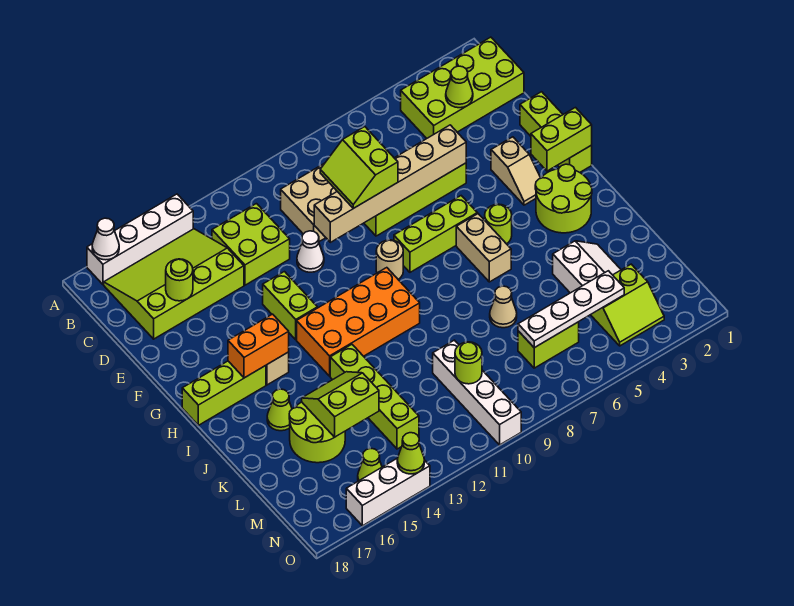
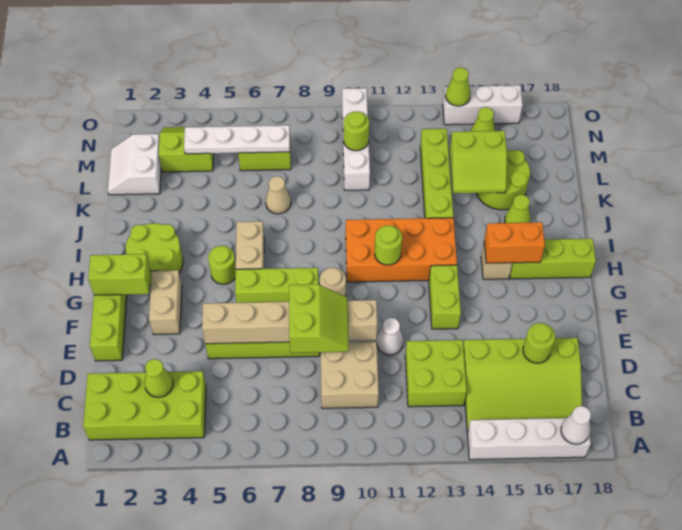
tan slope F3:G3 level 1 top F -> tan brick F3:G3 level 1
none -> lime round brick H11 level 2
white slope K3:L4 level 1 top 4 -> white slope L1:M2 level 1 top 2

